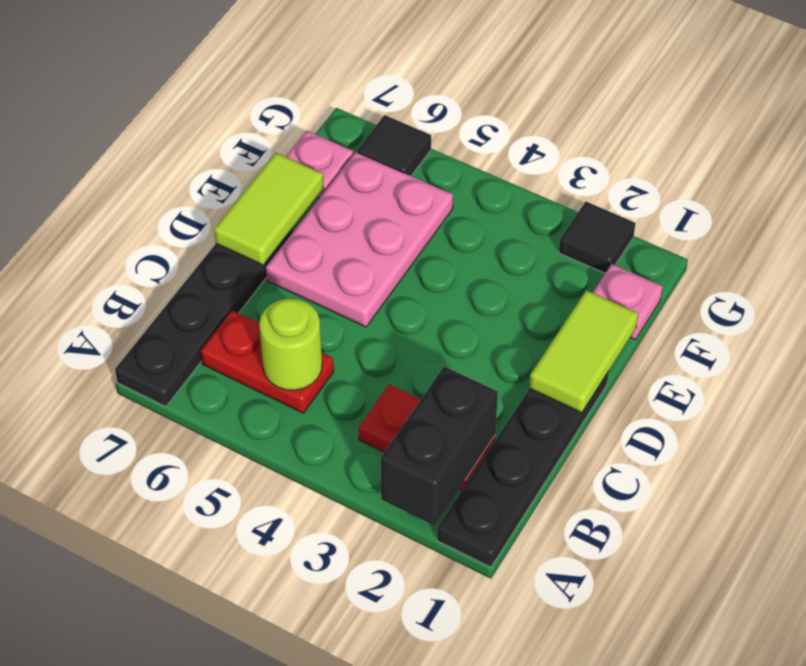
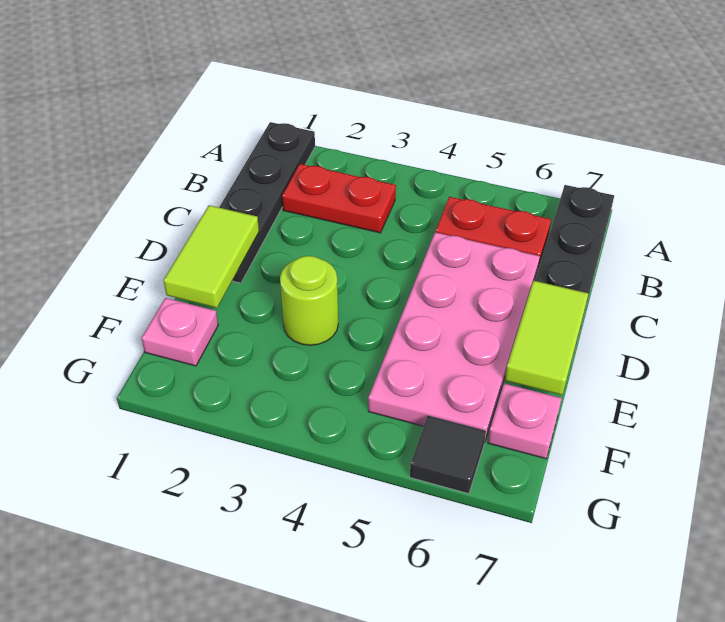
black brick A2:B2 level 2 -> none
lime round brick B5 level 2 -> lime round brick E3 level 1
pink plate D5:F6 level 1 -> pink plate C5:F6 level 1
black tile G2 level 1 -> none

